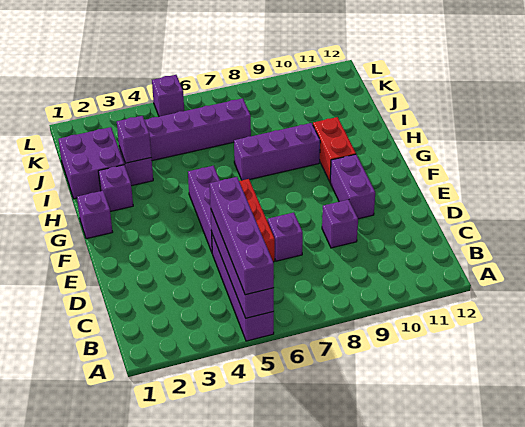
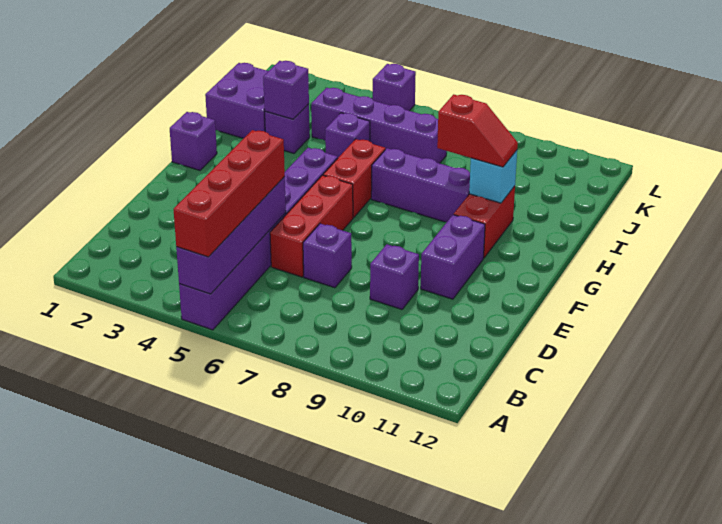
purple brick A5:D5 level 3 -> red brick A5:D5 level 3
none -> red brick G6:H6 level 1
purple brick H2 level 1 -> purple brick I5 level 1
none -> red slope H9:H10 level 3 top 9
none -> cyan brick H10 level 2

